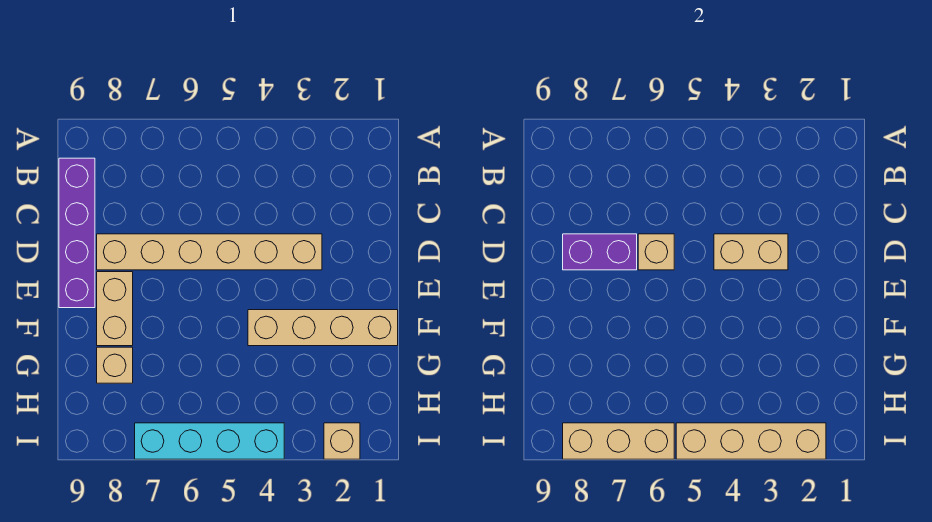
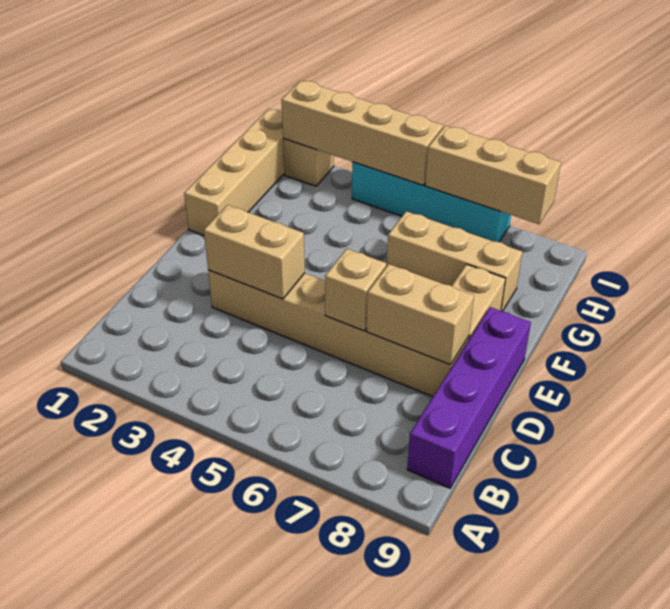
purple brick D7:D8 level 2 -> tan brick D7:D8 level 2
tan brick F1:F4 level 1 -> tan brick F1:I1 level 1
tan brick G8 level 1 -> tan brick G6:G8 level 1

